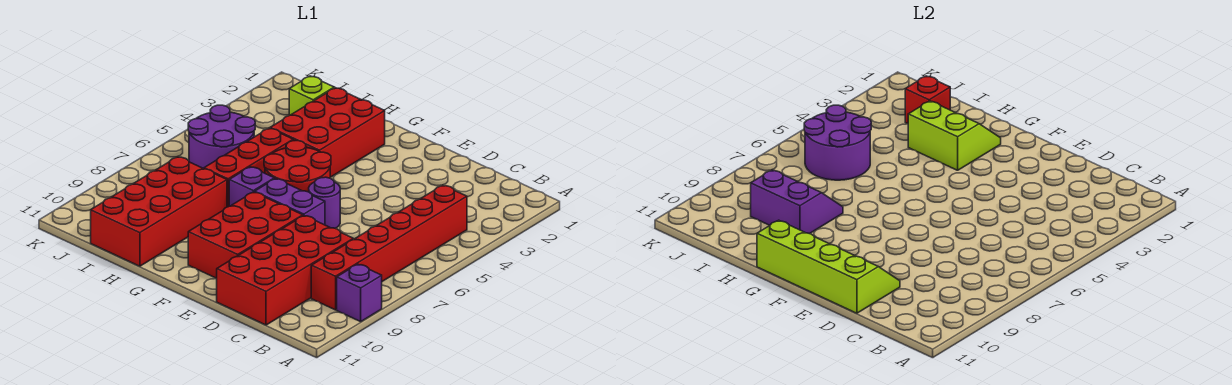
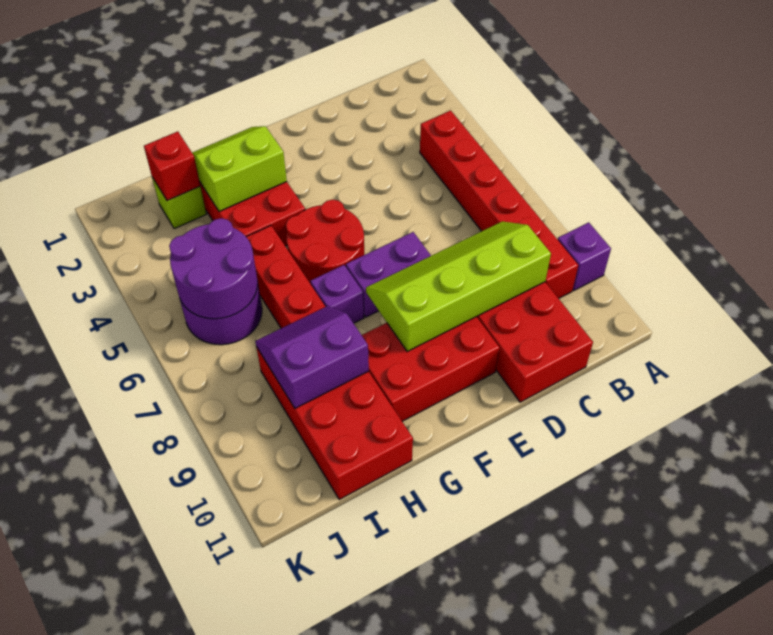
lime slope D10:G11 level 2 top 11 -> lime slope C8:F9 level 2 top 9
purple round brick E6 level 1 -> none
red brick E8:F10 level 1 -> red brick E9:G10 level 1

